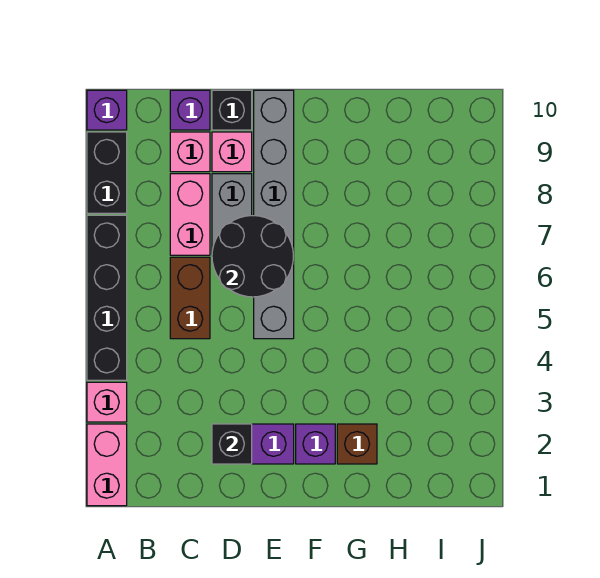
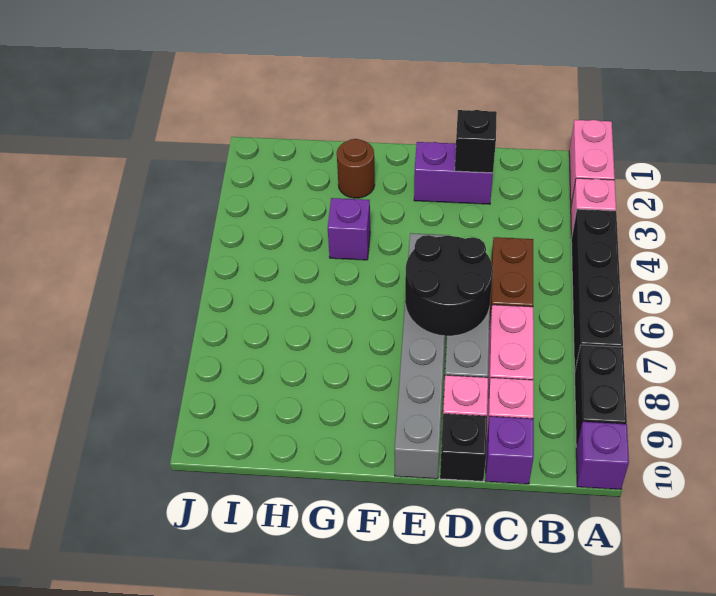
purple brick F2 level 1 -> purple brick G4 level 1
brown brick G2 level 1 -> brown round brick G2 level 1

